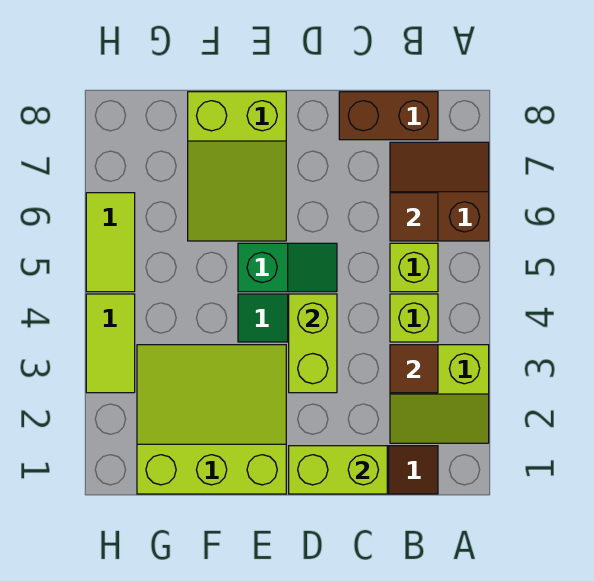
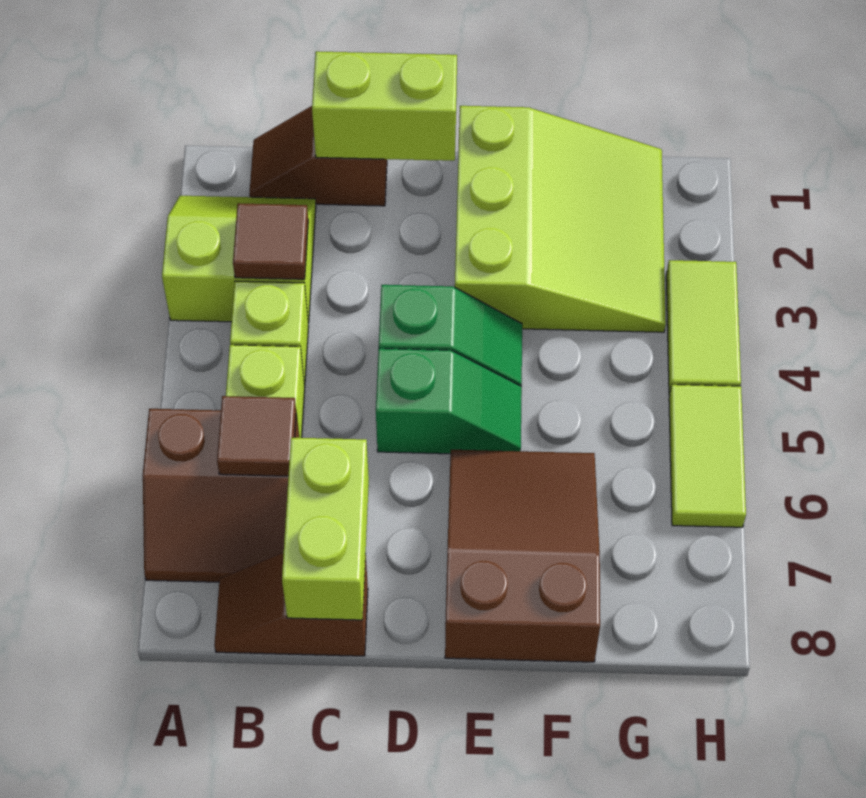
brown brick B8:C8 level 1 -> brown slope B8:C8 level 1 top C
lime brick D3:D4 level 2 -> lime brick C7:C8 level 2
green slope D5:E5 level 1 top E -> green slope D5:E5 level 1 top D
lime slope E1:G3 level 1 top 1 -> lime slope E1:G3 level 1 top E
lime slope E6:F8 level 1 top 8 -> brown slope E6:F8 level 1 top 8

